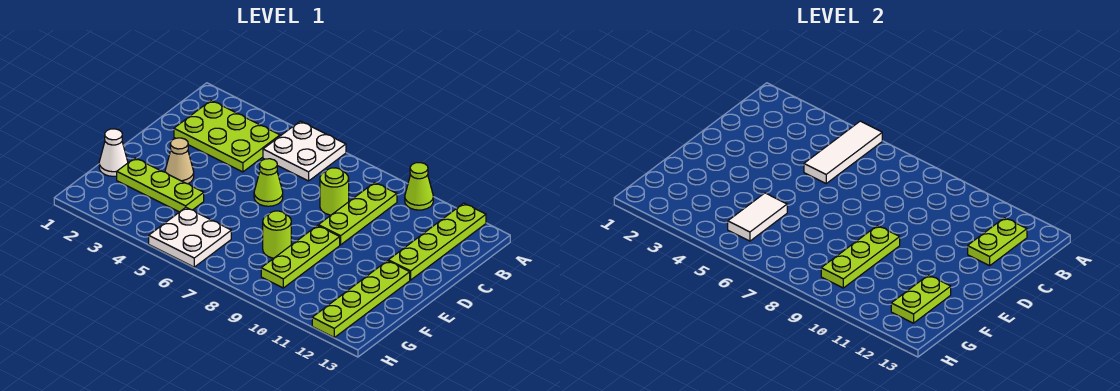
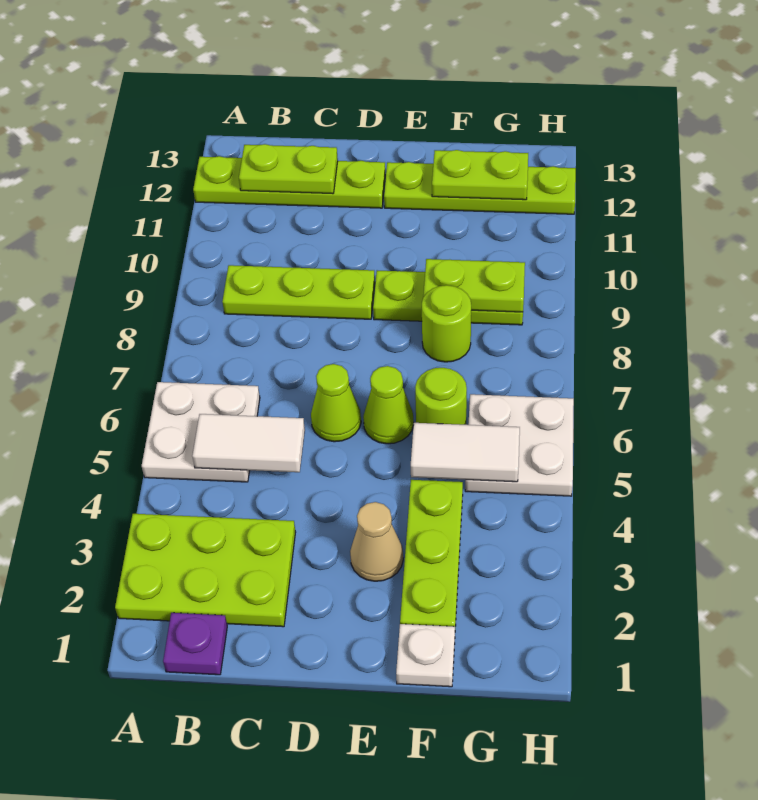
white tile A5:C5 level 2 -> white tile B5:C5 level 2
lime cone A10 level 1 -> lime cone E6 level 1
none -> purple plate B1 level 1
lime plate B2:C4 level 1 -> lime plate A2:C3 level 1
lime round brick C8 level 1 -> lime round brick F6 level 1
lime plate E9:G9 level 2 -> lime plate F9:G9 level 2
white cone F1 level 1 -> white plate F1 level 1

